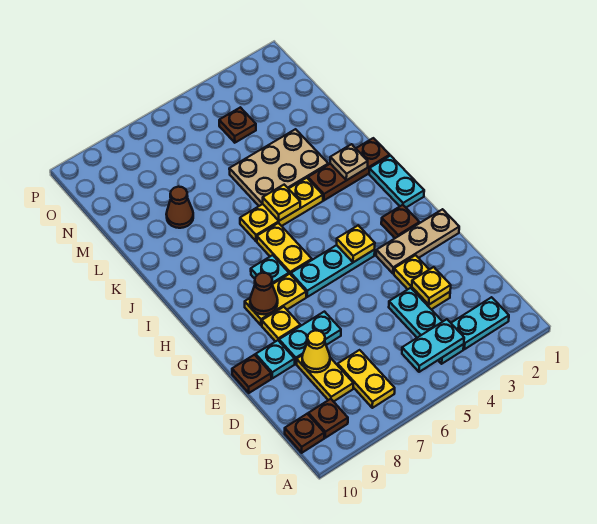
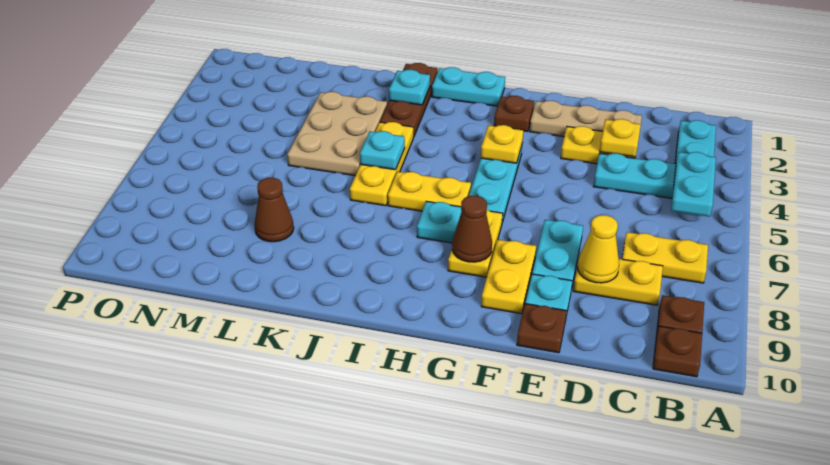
tan plate F1:F3 level 1 -> tan plate D2:F2 level 1
yellow plate F8 level 1 -> yellow plate F8:F9 level 1
tan plate J2 level 2 -> cyan plate J2 level 2
yellow plate J5 level 2 -> cyan plate J5 level 2
brown plate N4 level 1 -> none

